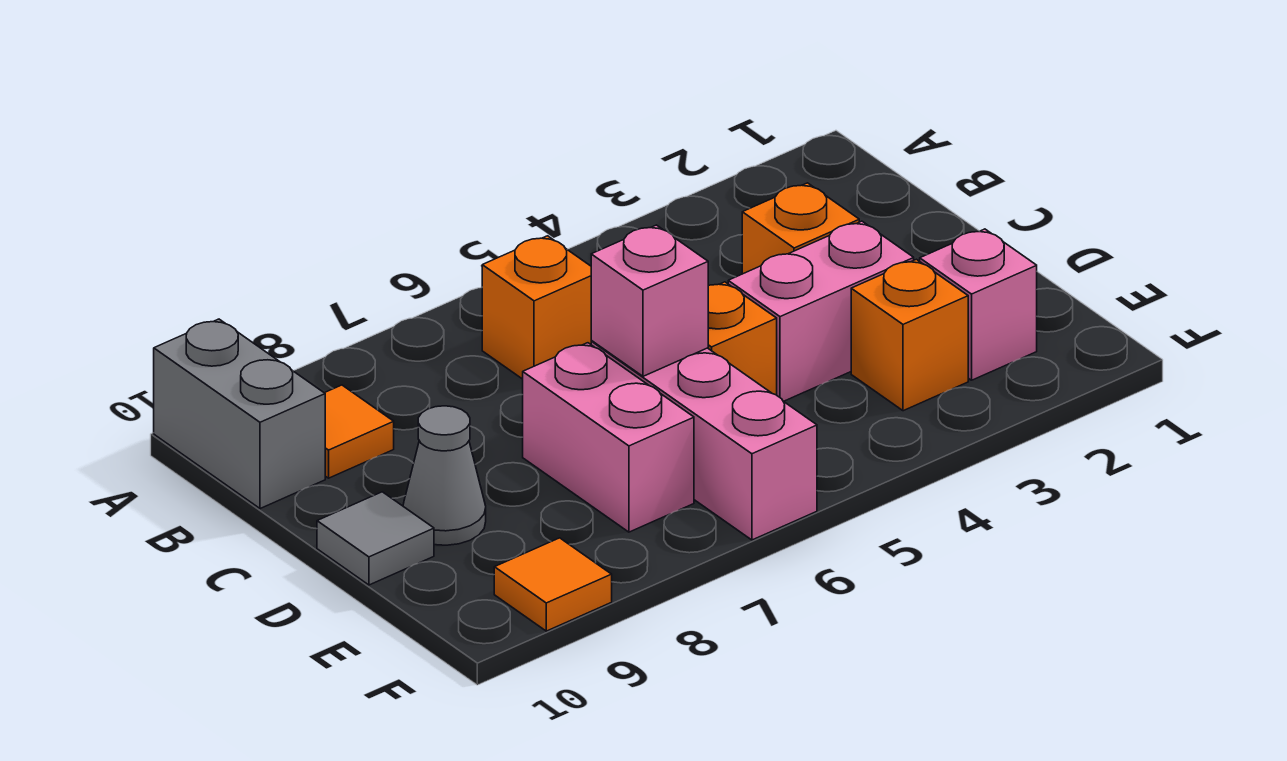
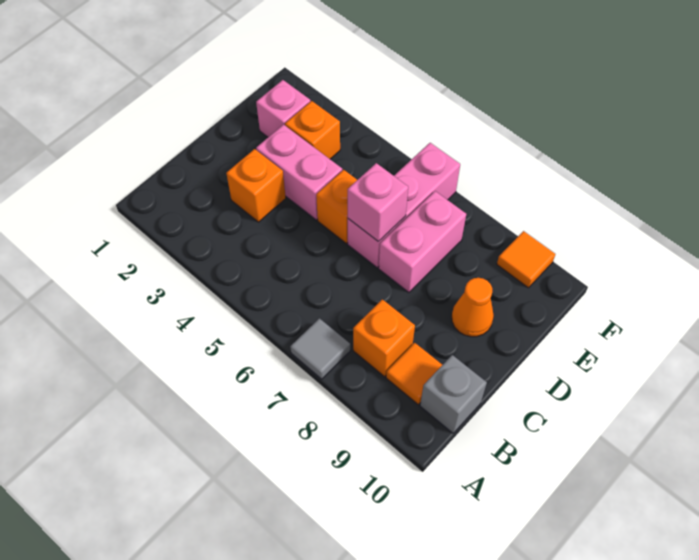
grey brick A10:B10 level 1 -> grey brick B10 level 1
orange brick B6 level 1 -> orange brick B8 level 1
grey cone D9 level 1 -> orange cone D9 level 1
grey tile D10 level 1 -> grey tile A7 level 1

